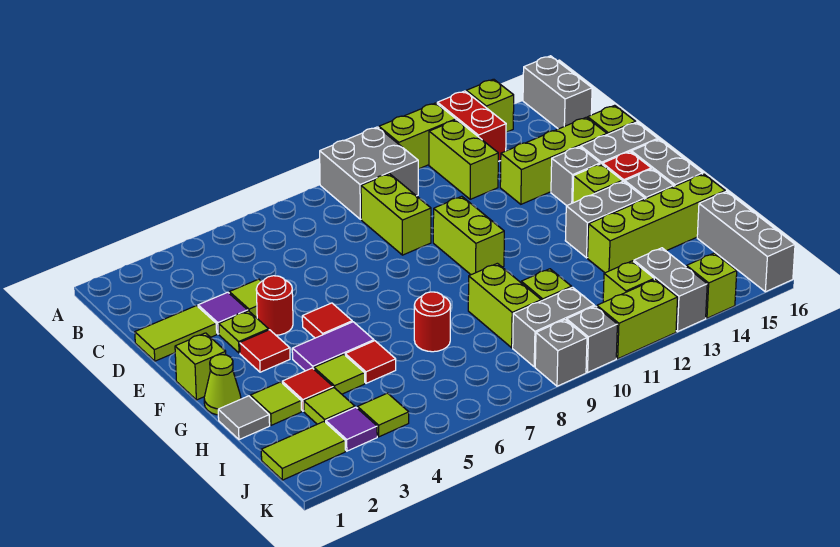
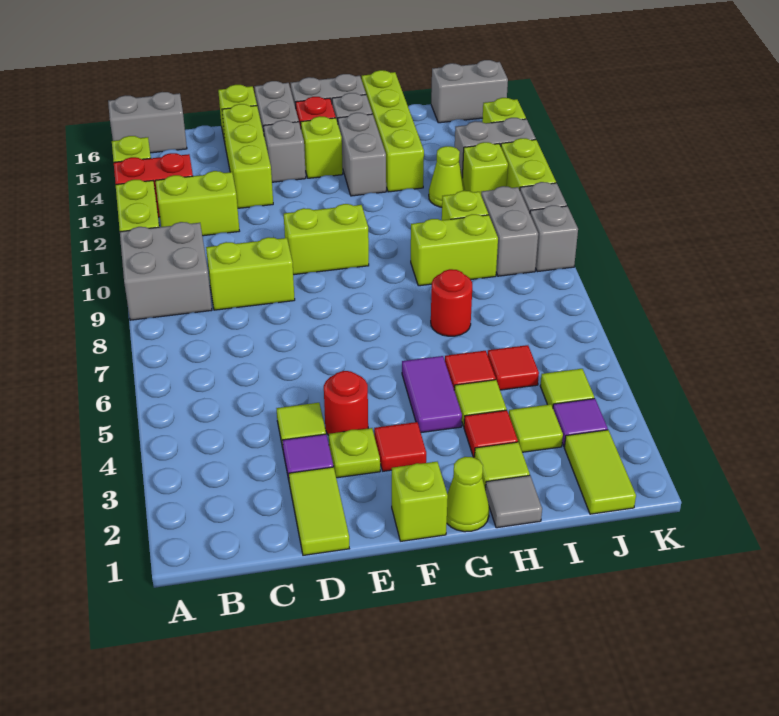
red tile F5 level 1 -> red tile I5 level 1
none -> lime cone I12 level 1
grey brick I16:K16 level 1 -> grey brick J16:K16 level 1

